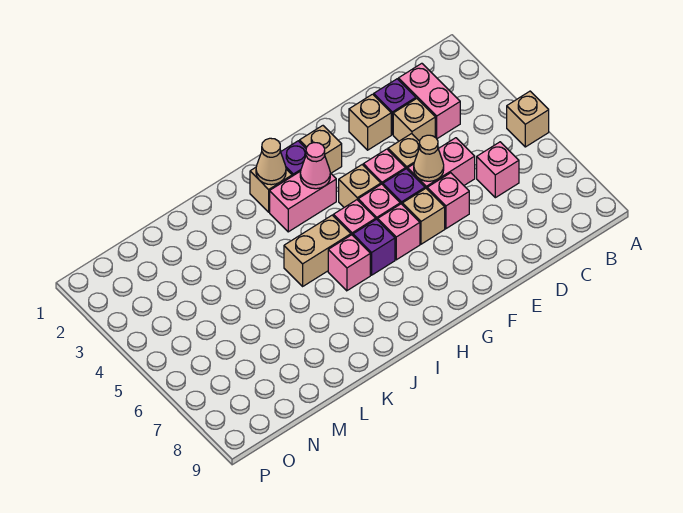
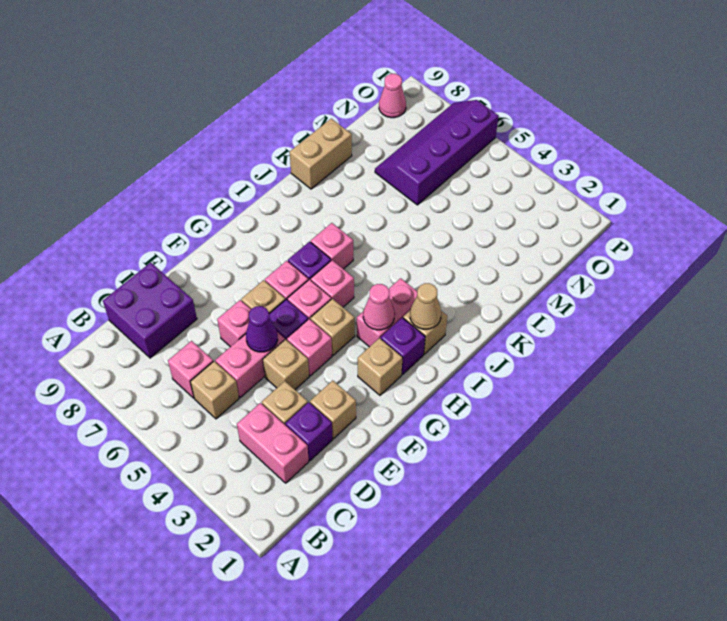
tan brick A5 level 1 -> tan brick C5 level 1
none -> purple brick C8:D9 level 1
tan cone E5 level 2 -> purple cone E5 level 2
tan brick I5:J5 level 1 -> tan brick K9:L9 level 1
none -> purple slope M6:P7 level 1 top 6
none -> pink cone O9 level 1

